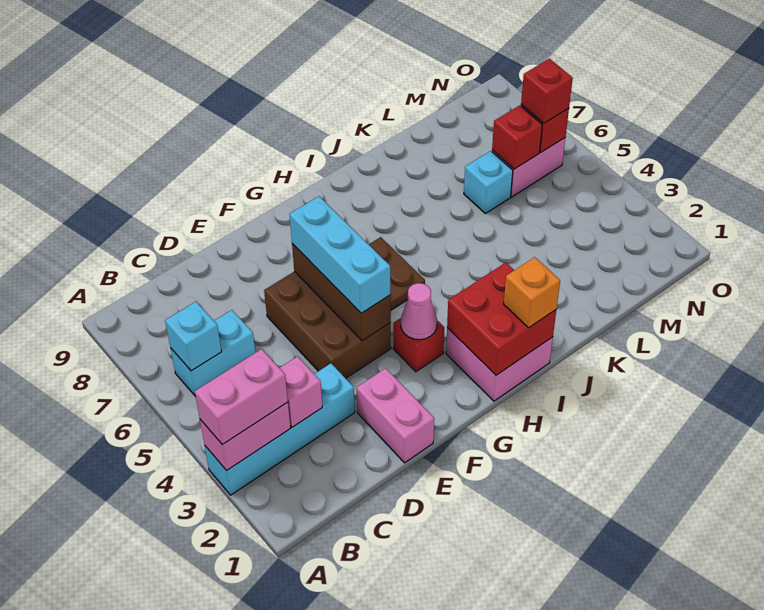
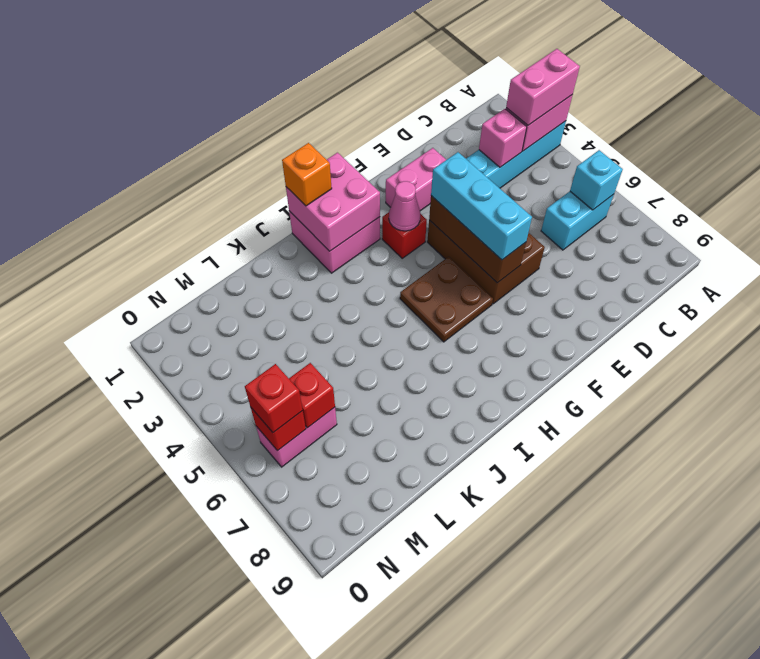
pink brick E1:E2 level 1 -> pink brick E2:F2 level 1
red brick H1:I2 level 2 -> pink brick H1:I2 level 2
cyan brick L6 level 1 -> none

